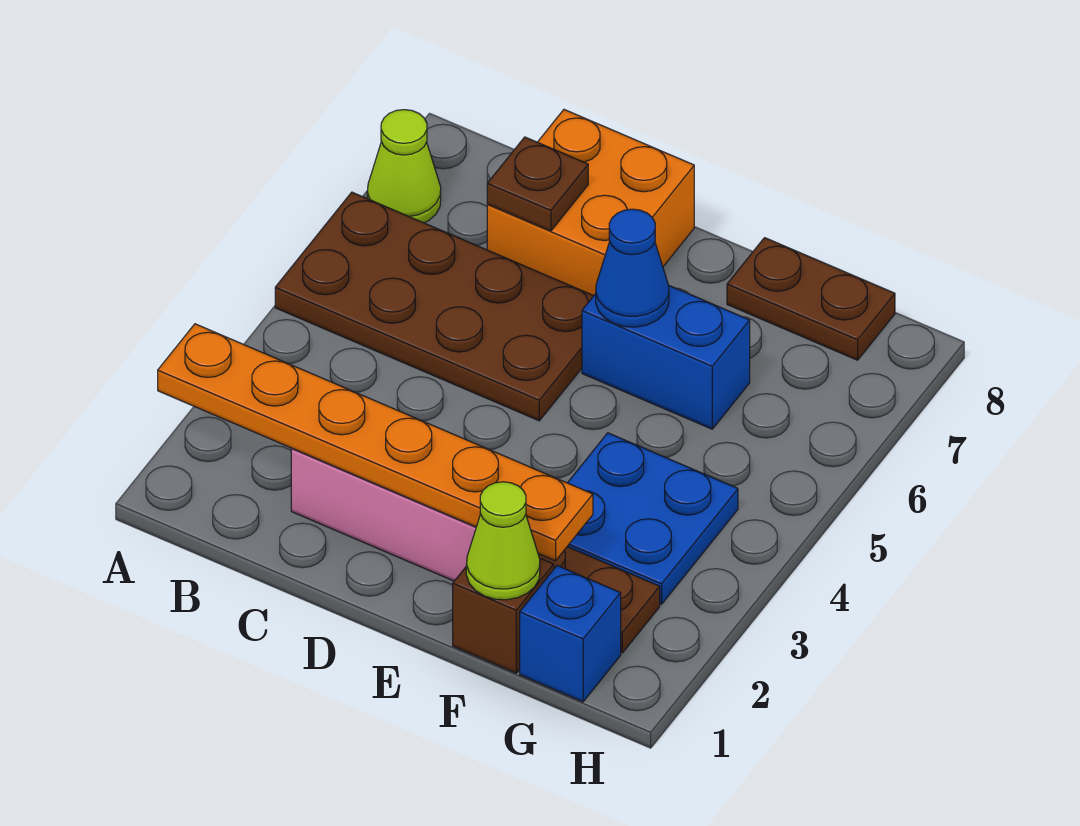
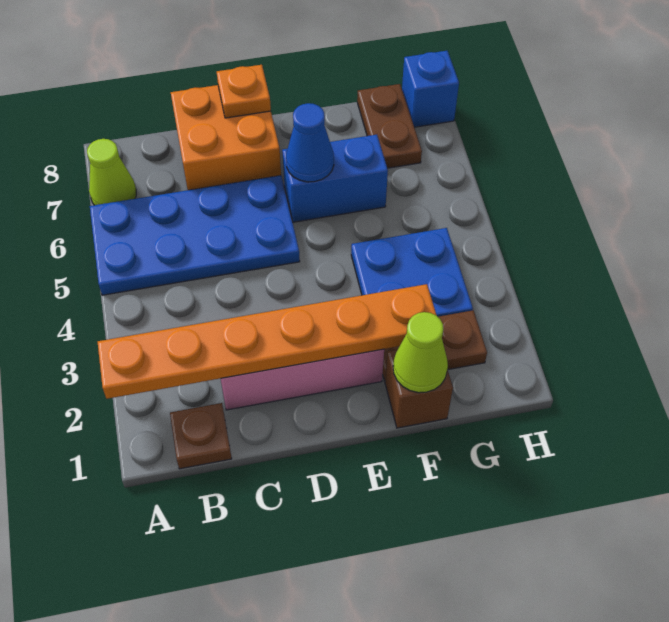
brown plate A5:D6 level 1 -> blue plate A5:D6 level 1
brown plate C7 level 2 -> brown plate B1 level 1
none -> orange plate D8 level 2
brown plate F8:G8 level 1 -> brown plate G7:G8 level 1
blue brick G1 level 1 -> blue brick H8 level 1

